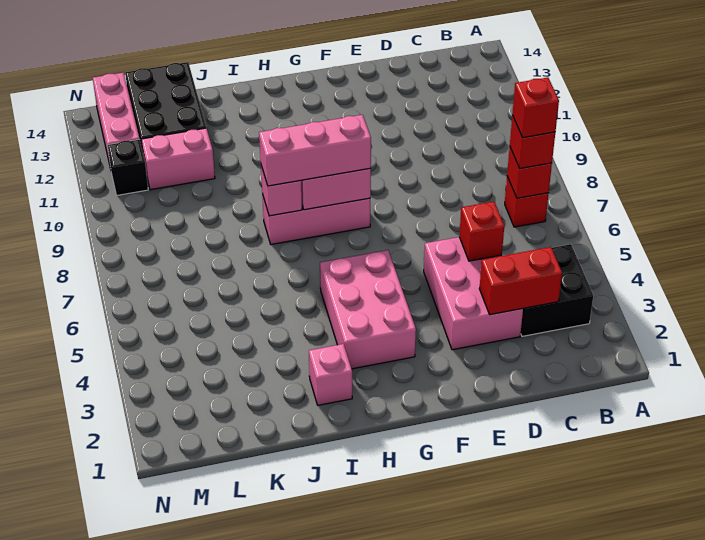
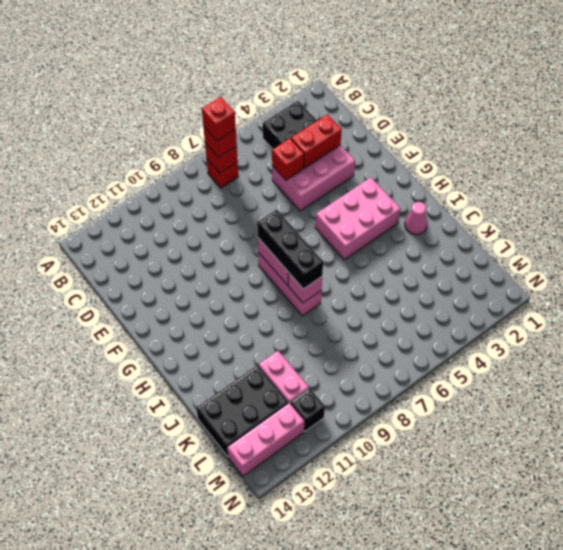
red brick C3:D3 level 2 -> red brick D3:D4 level 2
pink brick G8:I8 level 3 -> black brick G8:I8 level 3
pink brick I2 level 1 -> pink cone I2 level 1

